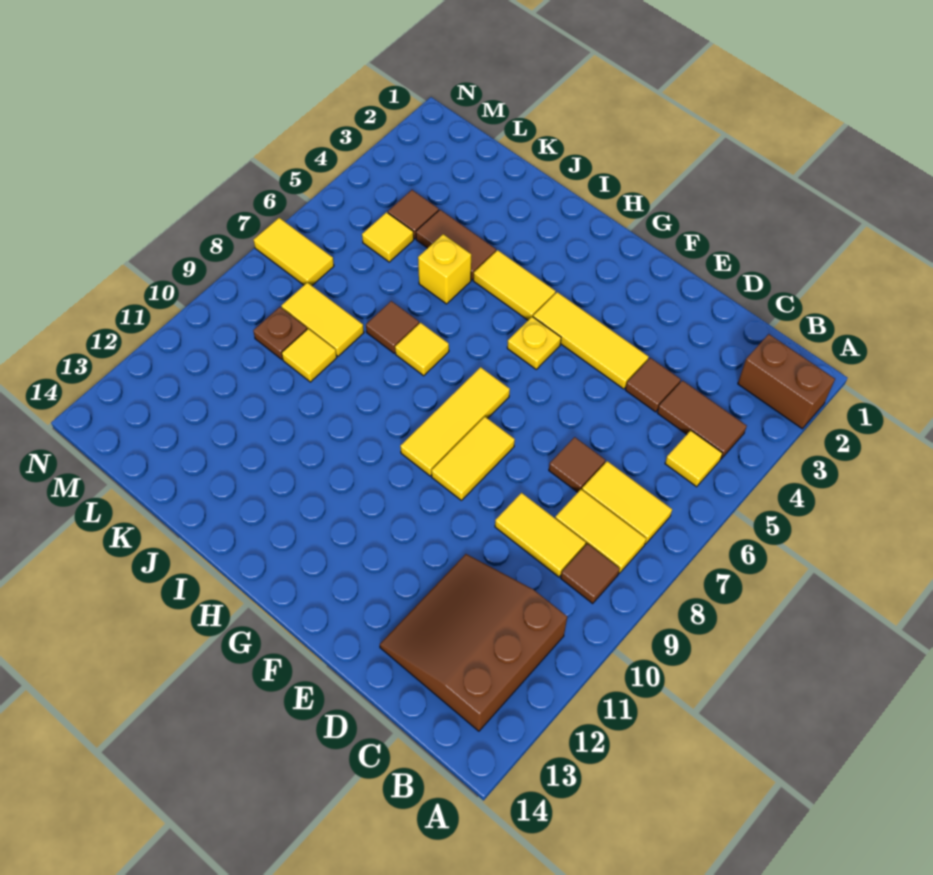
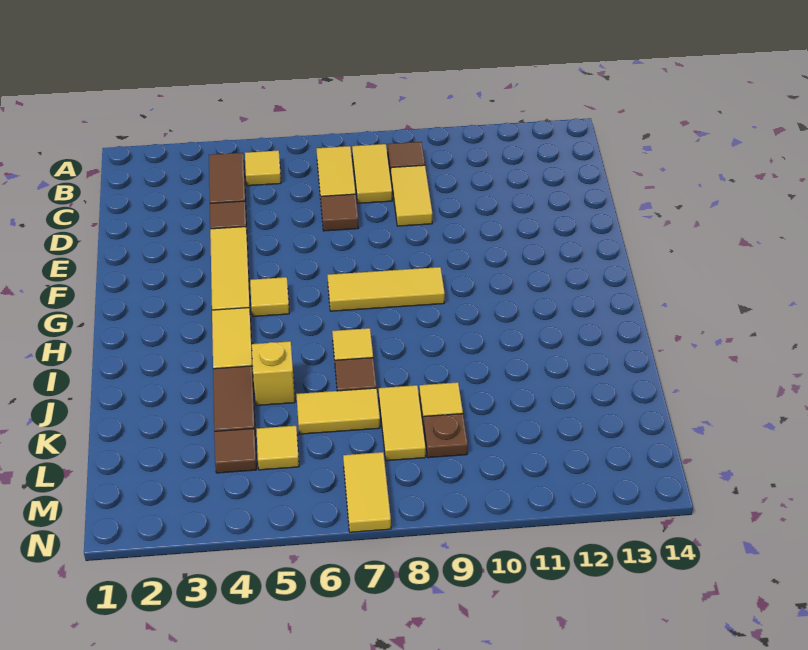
brown brick A2:B2 level 1 -> none
brown slope B11:D13 level 1 top B -> none
yellow tile F8:F9 level 1 -> yellow tile K6:K7 level 1
yellow plate G5 level 1 -> yellow tile G5 level 1

